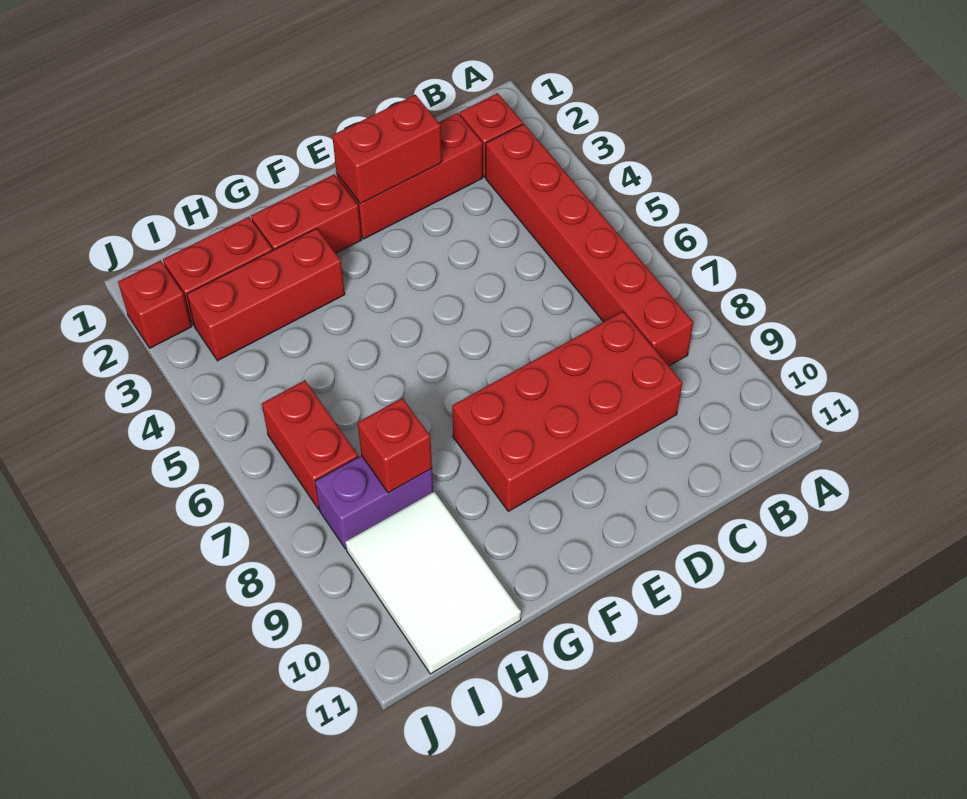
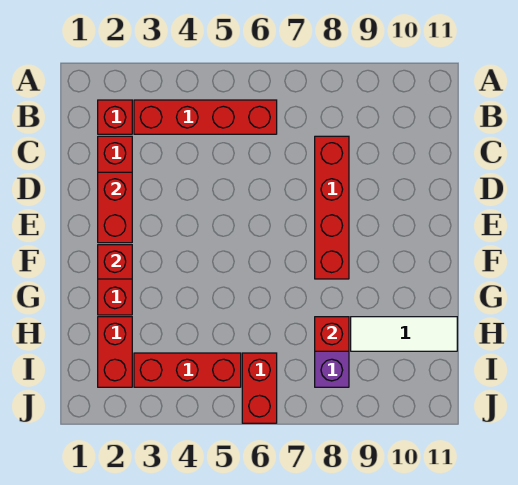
red brick B3:B8 level 1 -> red brick B3:B6 level 1
red brick C8:F9 level 1 -> red brick C8:F8 level 1
red brick G3:I3 level 1 -> red brick I3:I5 level 1
white tile H9:I11 level 1 -> white tile H9:H11 level 1
red brick I6:I7 level 1 -> red brick I6:J6 level 1
red brick J2 level 1 -> red brick F2 level 2

